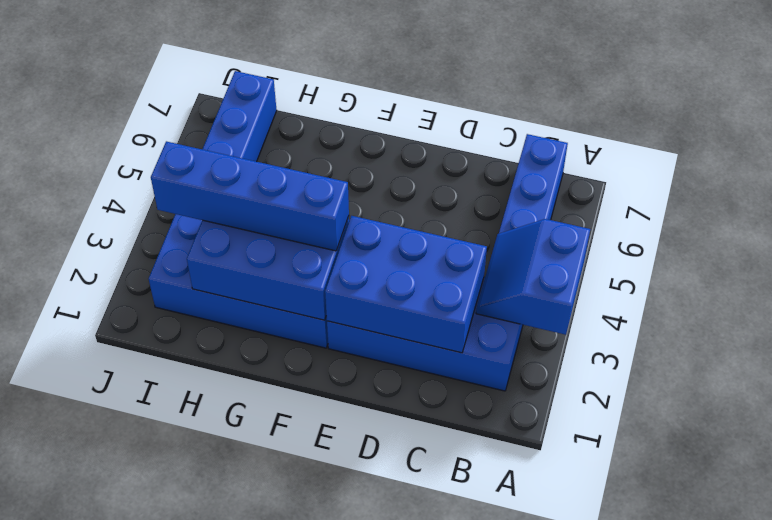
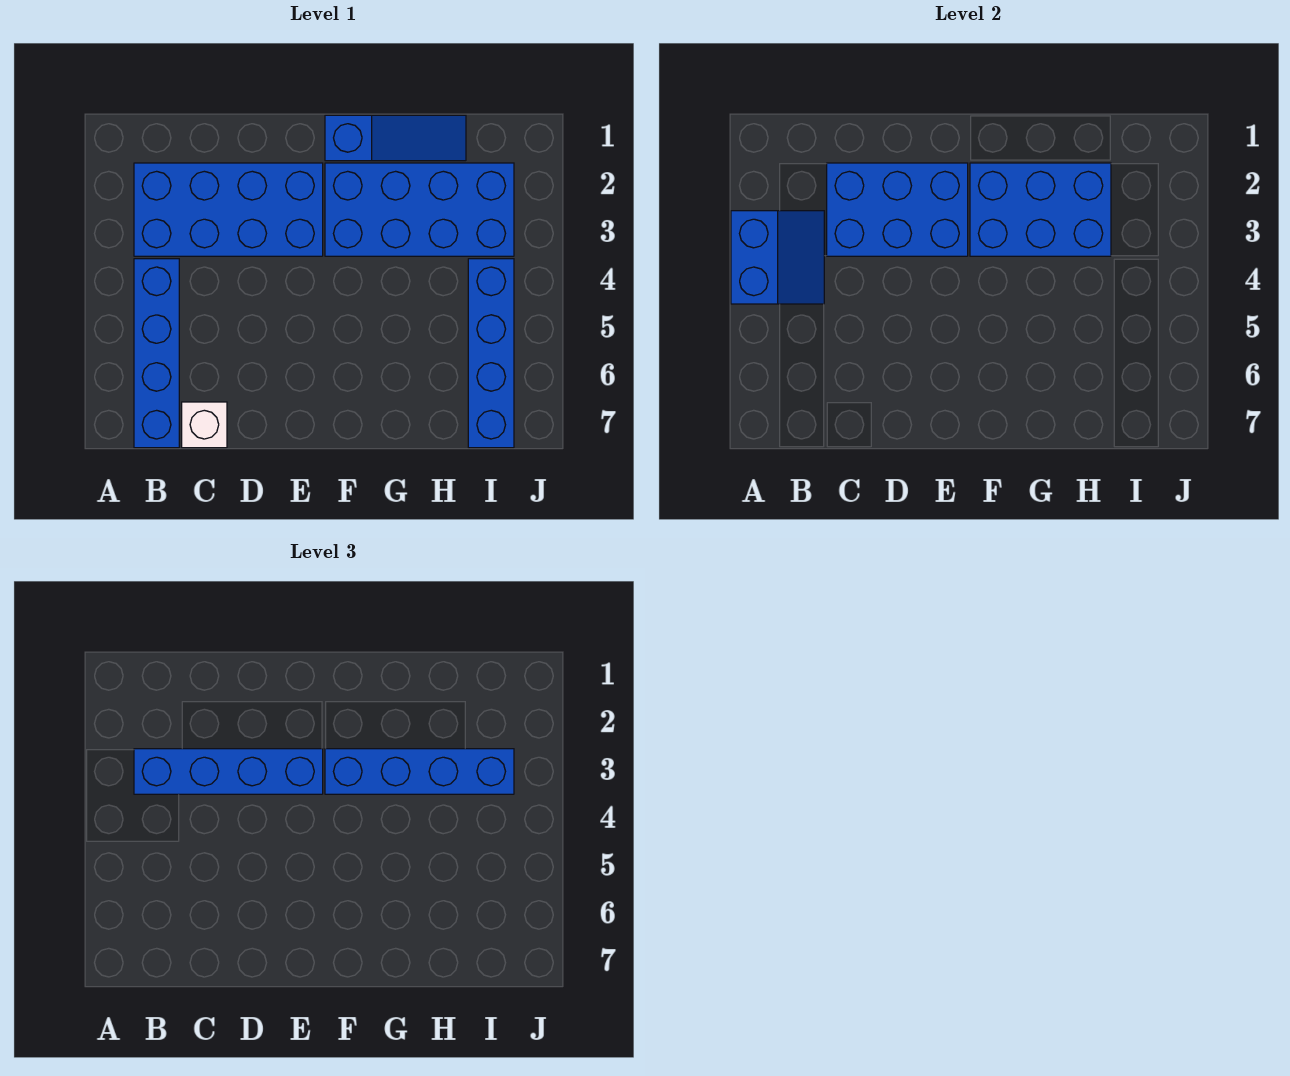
none -> blue brick B3:E3 level 3
none -> white brick C7 level 1
none -> blue slope F1:H1 level 1 top F

